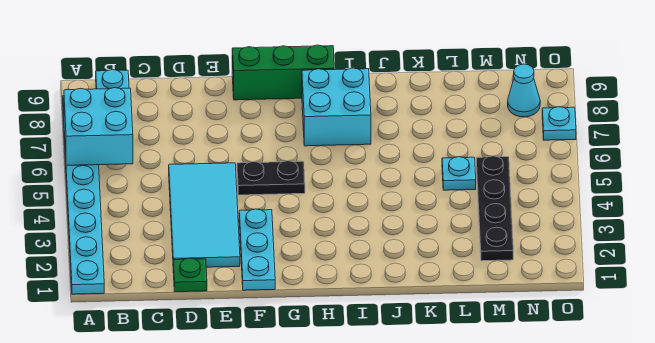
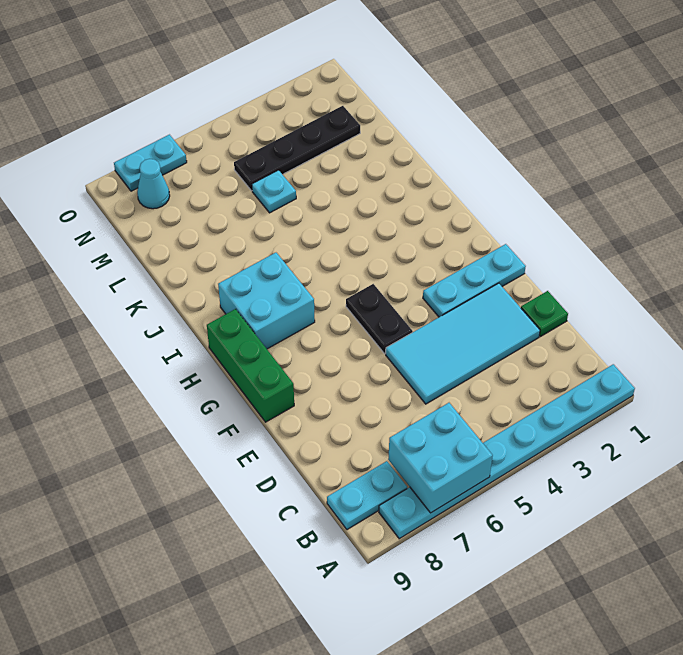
cyan plate O7 level 1 -> cyan plate O7:O8 level 1

